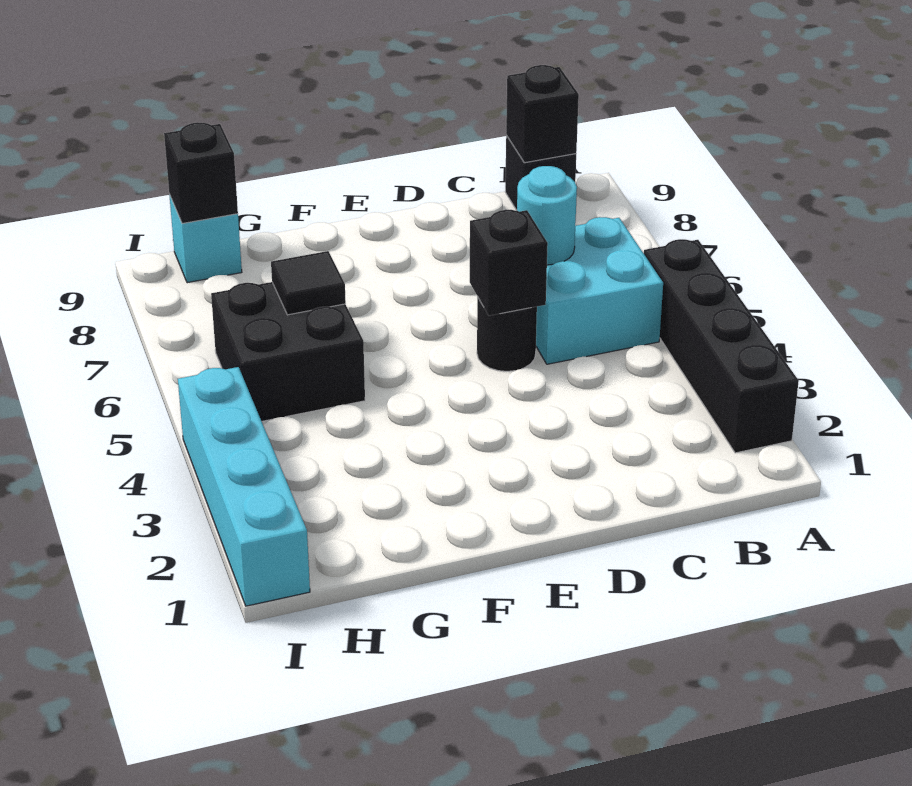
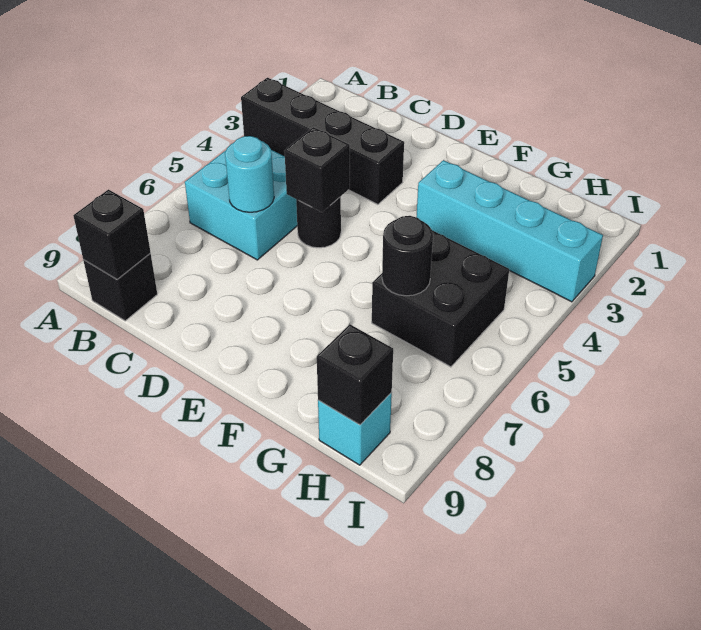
black brick A2:A5 level 1 -> black brick A3:D3 level 1
black tile G6 level 2 -> black round brick G6 level 2
cyan brick I1:I4 level 1 -> cyan brick F3:I3 level 1

